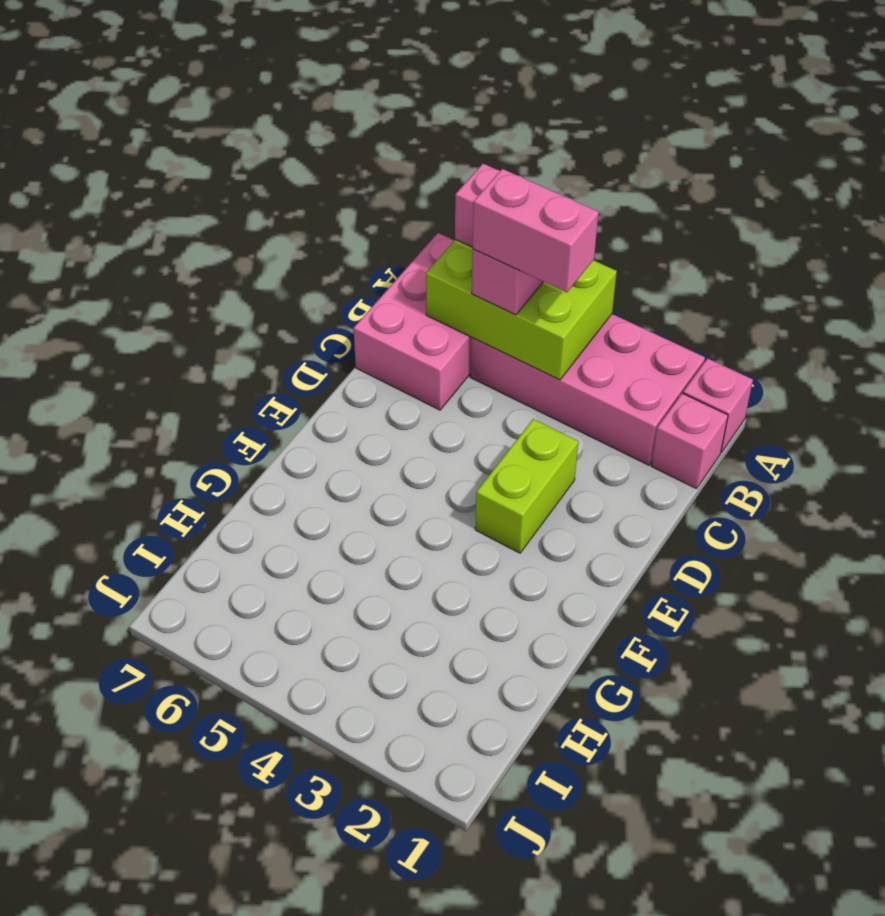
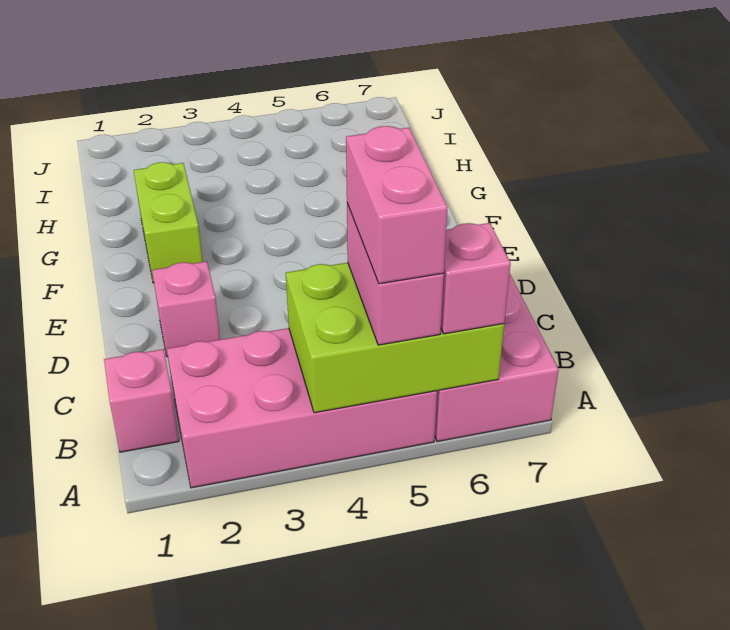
pink brick A1 level 1 -> pink brick D2 level 1
pink brick B4:B5 level 4 -> pink brick A5:B5 level 4
lime brick D3:E3 level 1 -> lime brick F2:G2 level 1

